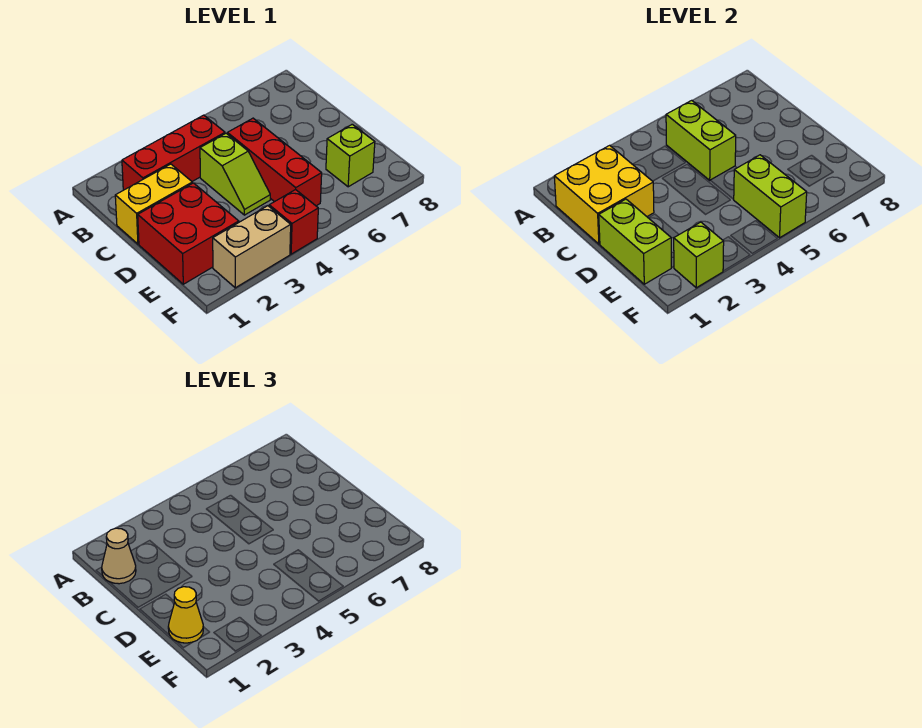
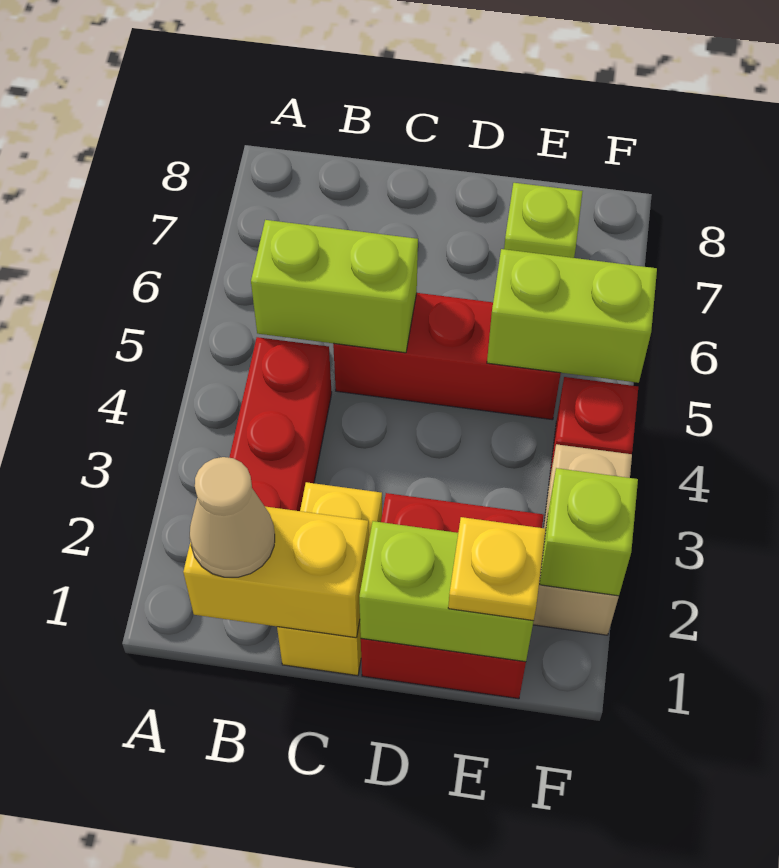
yellow brick B1:C2 level 2 -> yellow brick B1:C1 level 2
lime slope C4:D4 level 1 top C -> none
yellow cone E1 level 3 -> yellow plate E1 level 3

